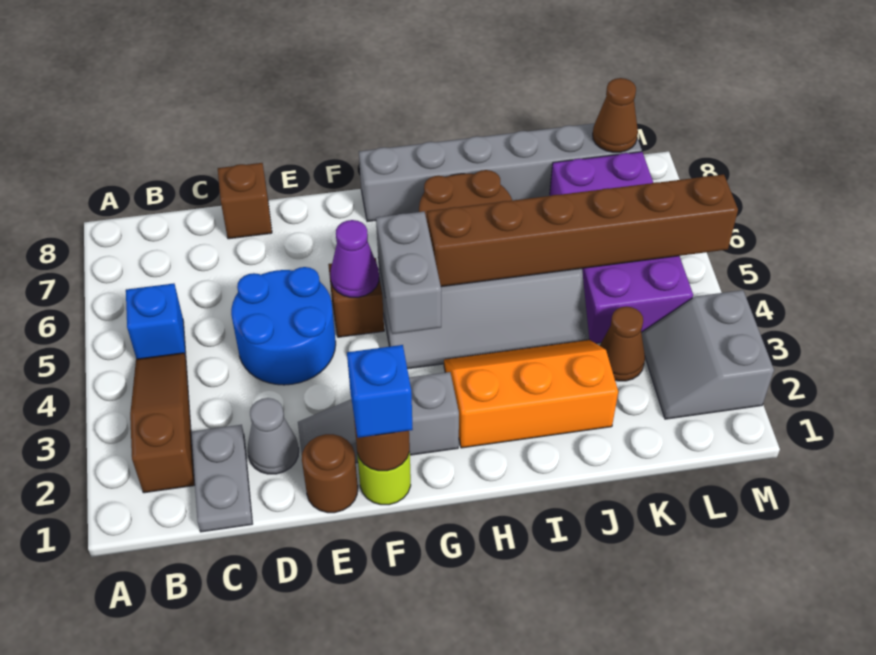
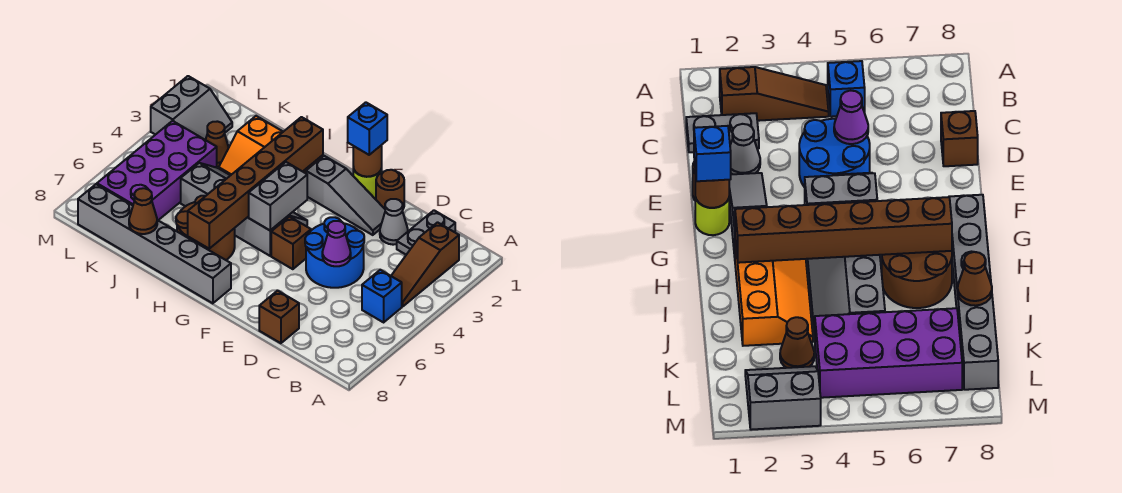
purple cone F5 level 2 -> purple cone D5 level 2
brown brick H5:M5 level 2 -> brown brick H2:H7 level 2
brown cone L8 level 2 -> brown cone J8 level 2

